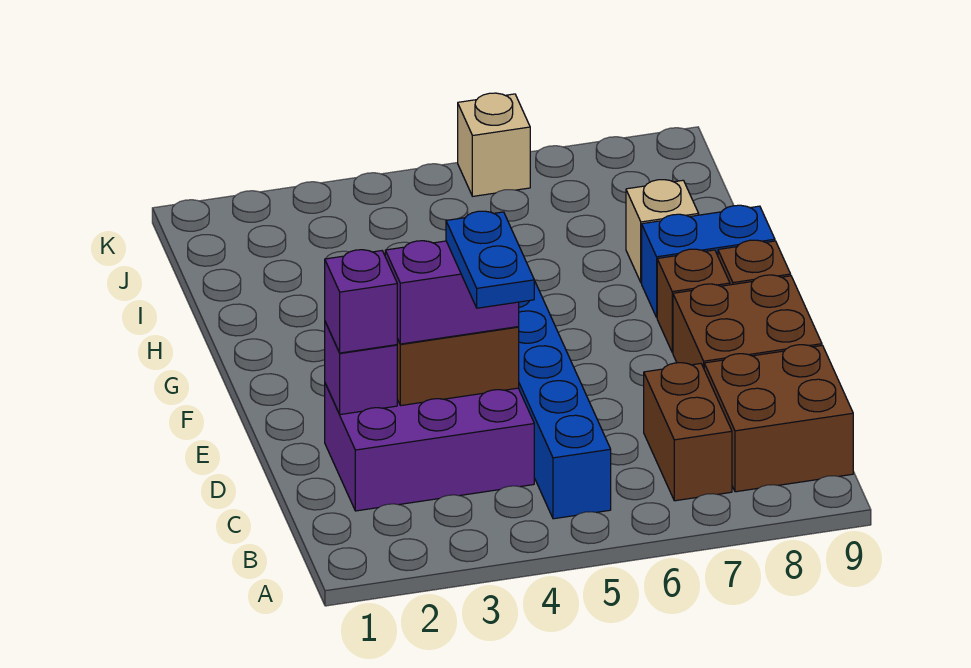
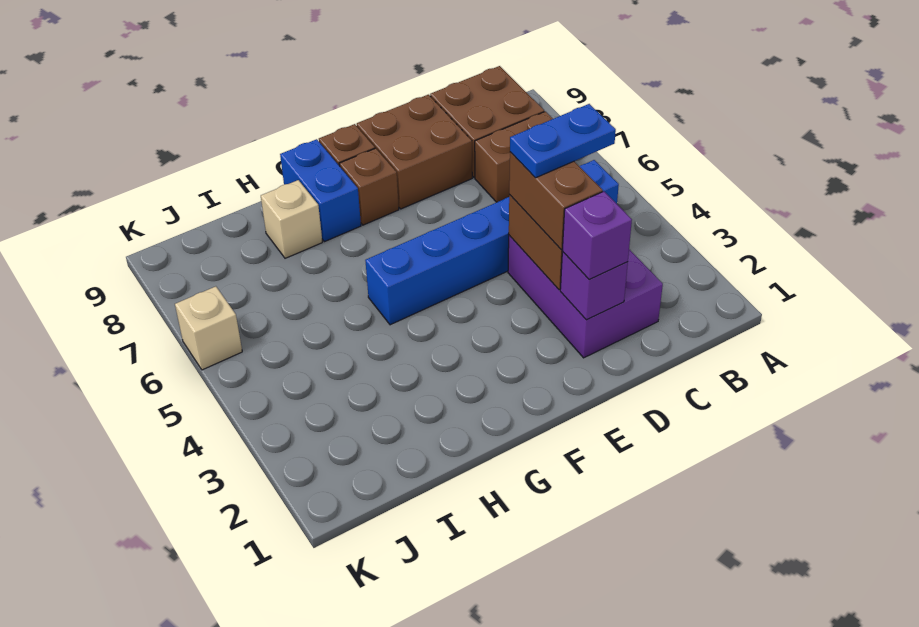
purple brick D3:D4 level 3 -> brown brick D3:D4 level 3

